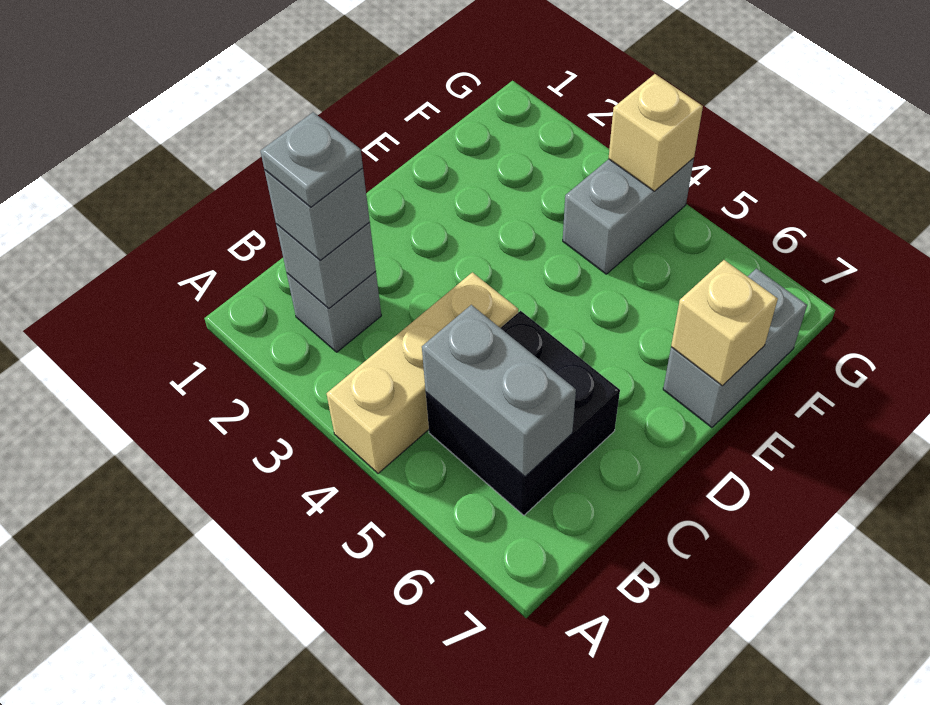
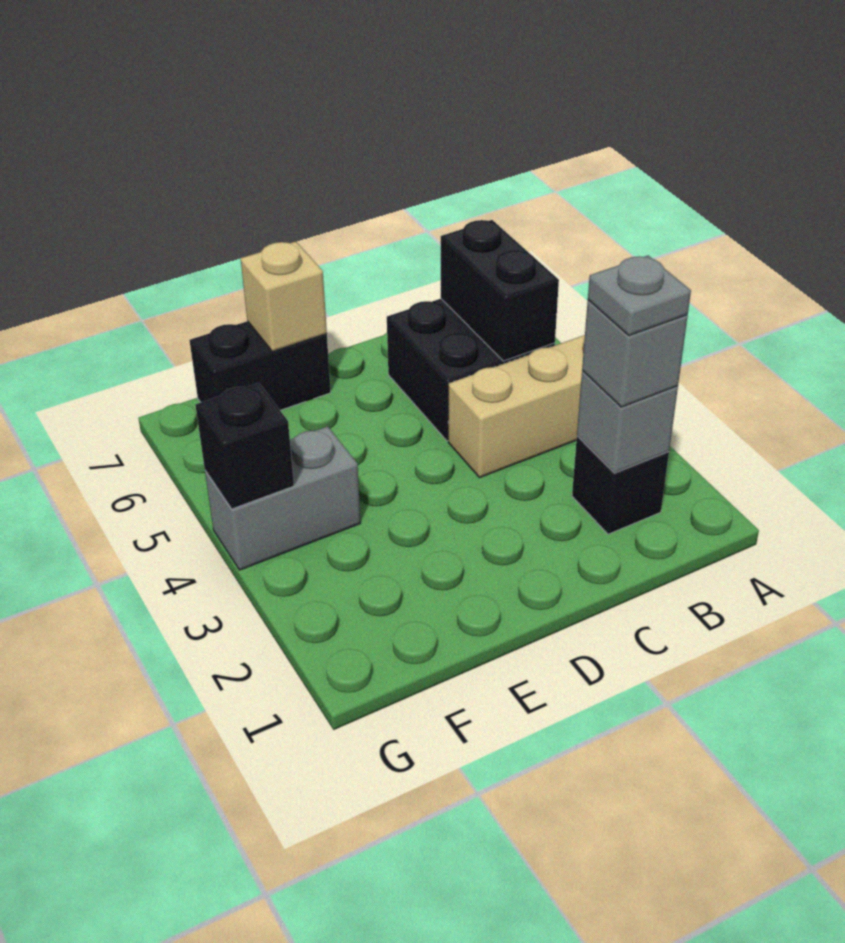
grey brick B2 level 1 -> black brick B2 level 1
grey brick B5:B6 level 2 -> black brick B5:B6 level 2
grey brick E7:F7 level 1 -> black brick E7:F7 level 1
tan brick G4 level 2 -> black brick G4 level 2

